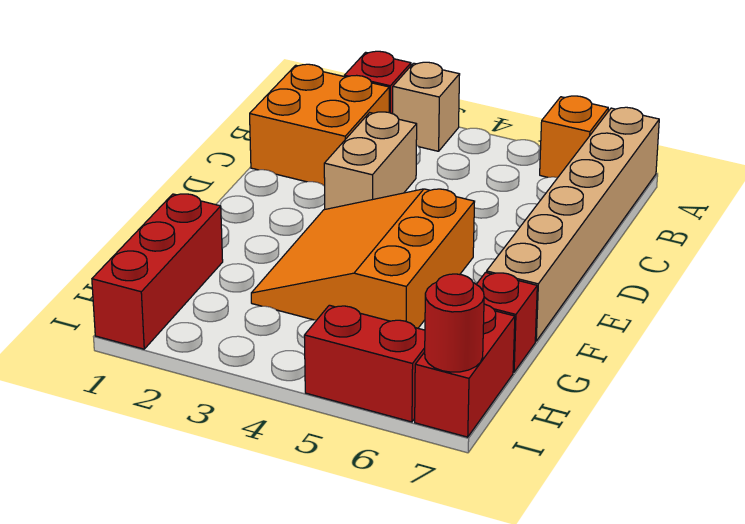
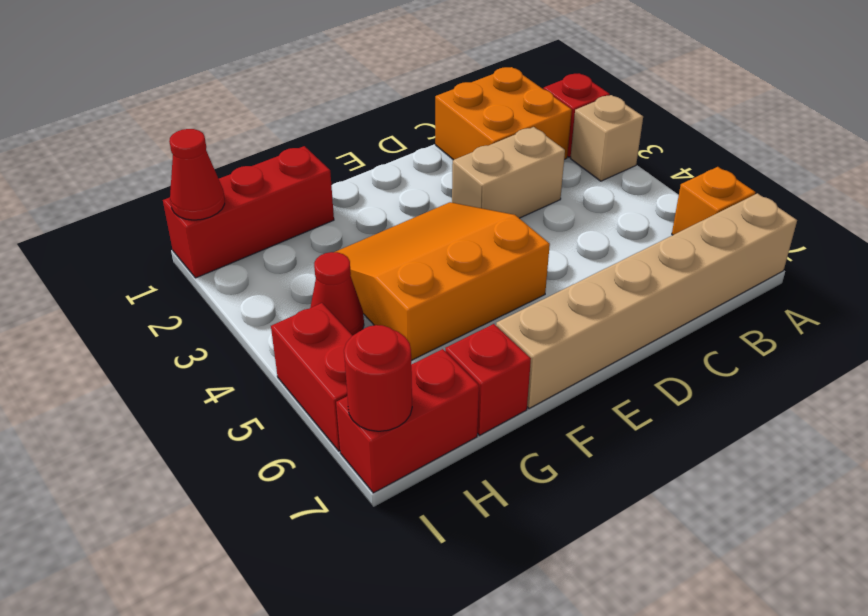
none -> red cone H4 level 1
none -> red cone I1 level 2

